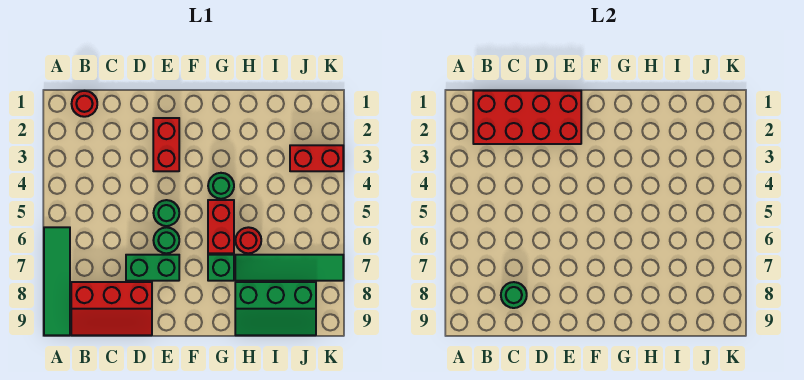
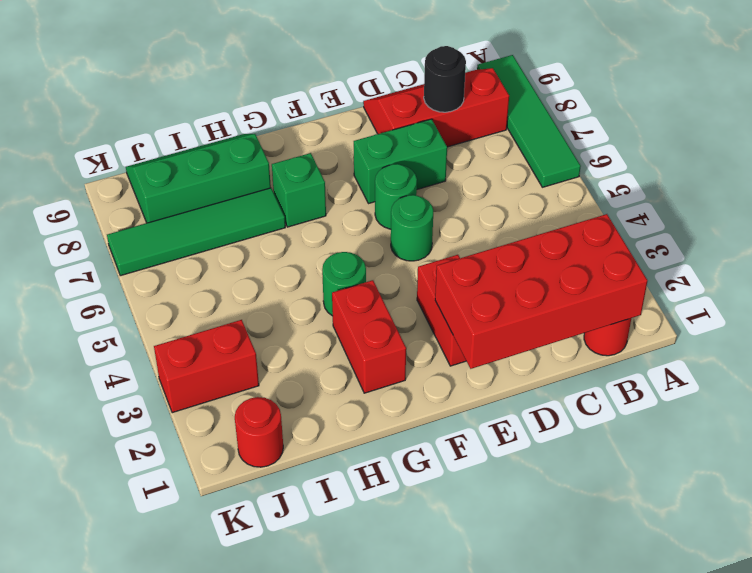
green round brick C8 level 2 -> black round brick C8 level 2
red brick G5:G6 level 1 -> red brick G2:G3 level 1
red round brick H6 level 1 -> red round brick J1 level 1

